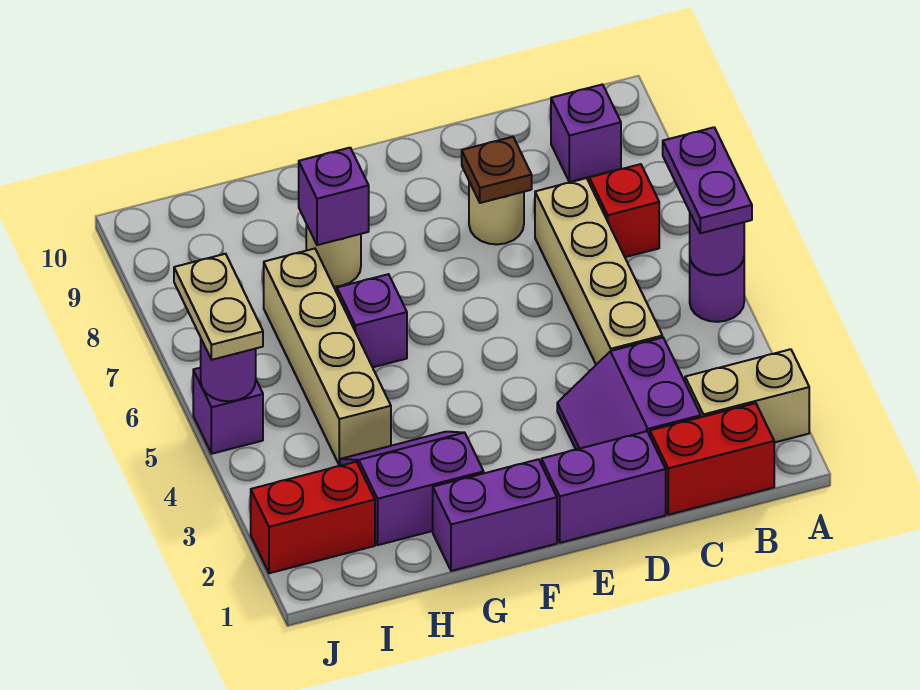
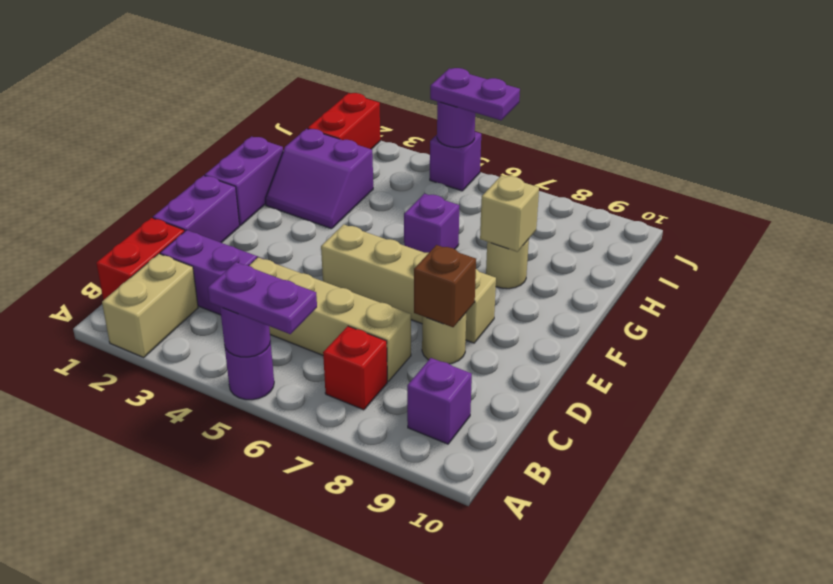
brown plate D8 level 2 -> brown brick D8 level 2
purple slope G2:H3 level 1 top 2 -> purple slope G2:H3 level 1 top H
purple brick G8 level 2 -> tan brick G8 level 2
tan brick H4:H7 level 1 -> tan brick E5:E8 level 1
tan plate J5:J6 level 3 -> purple plate J5:J6 level 3

